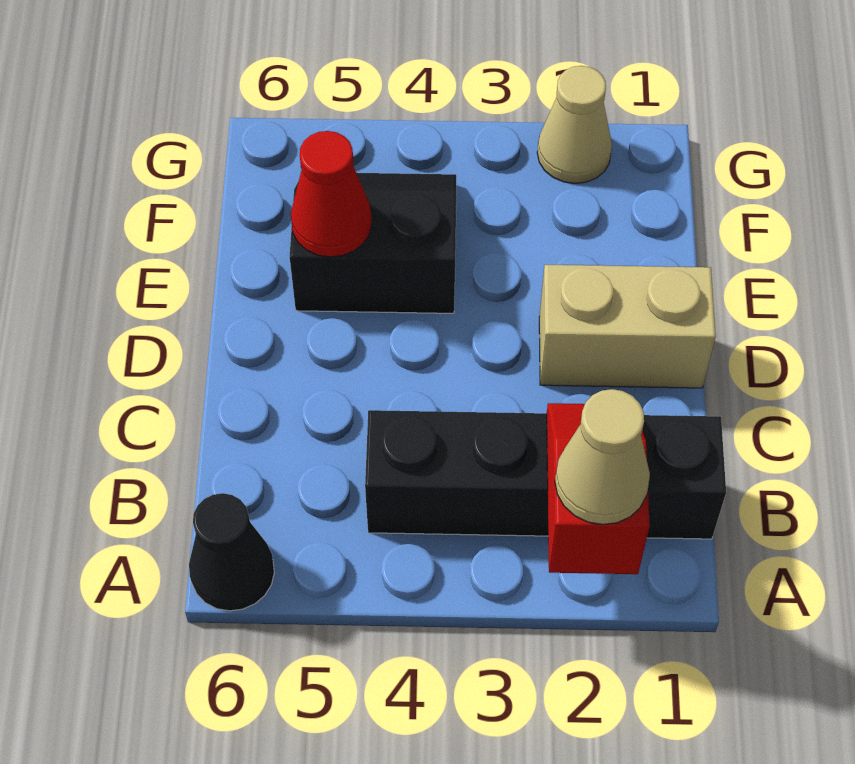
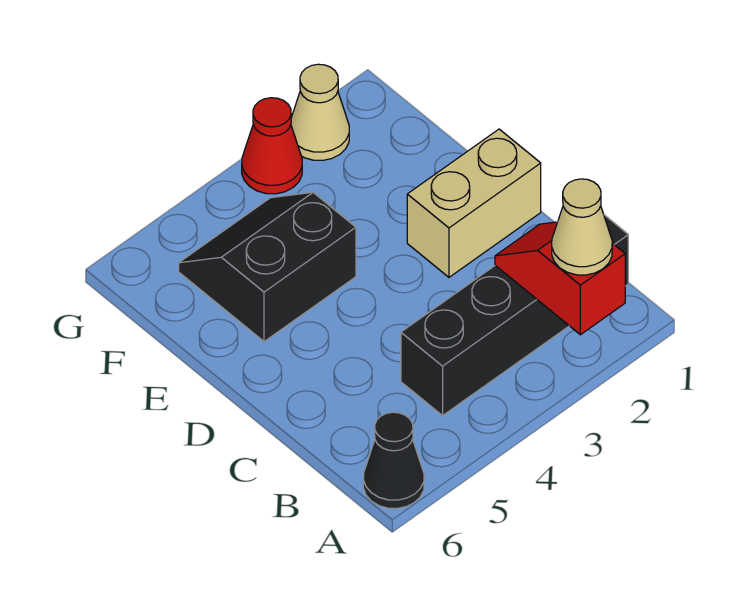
red cone E5 level 2 -> red cone G3 level 1

